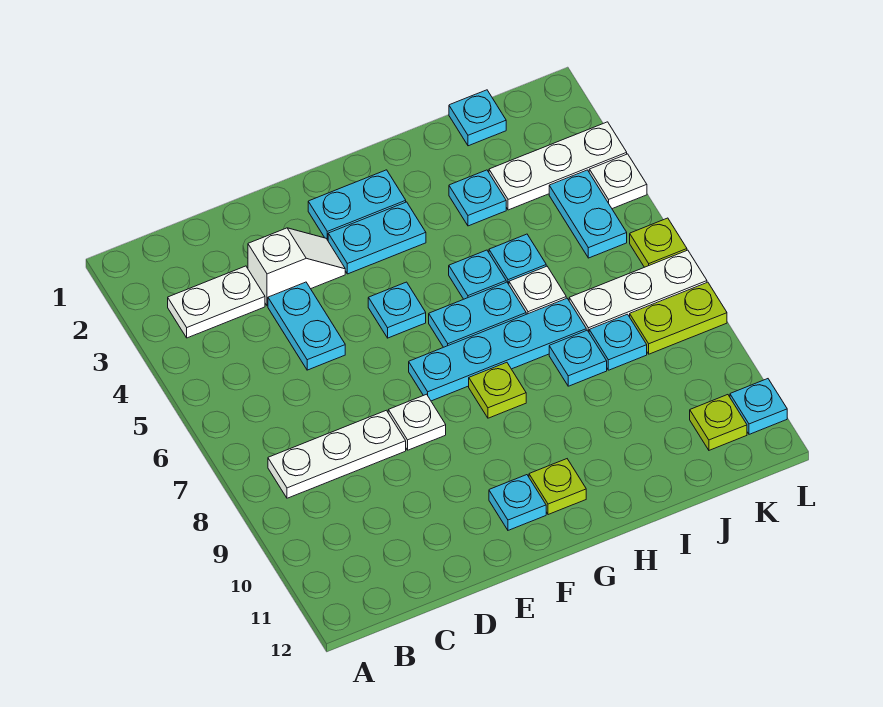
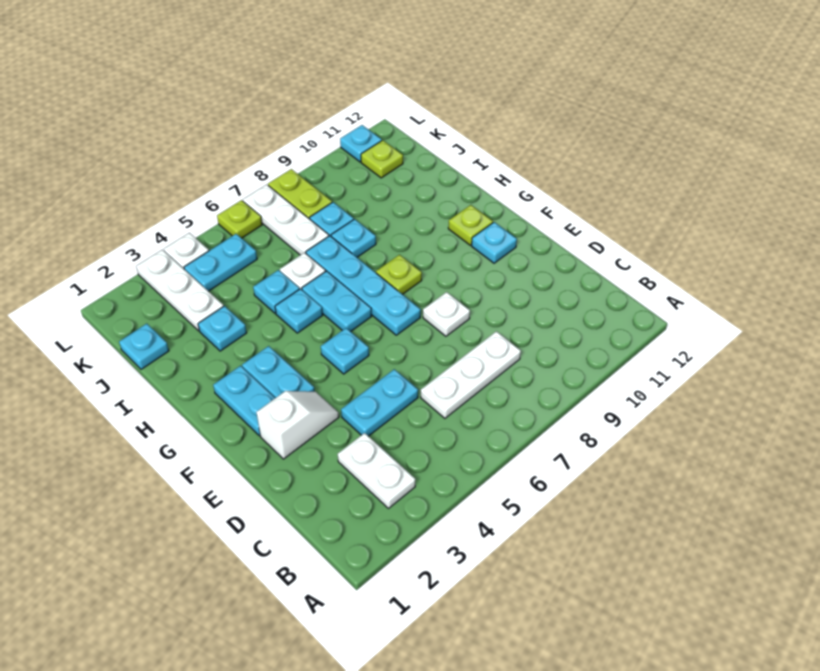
white plate B8:D8 level 1 -> white plate C6:C8 level 1
white slope D3:E3 level 1 top D -> white slope E2:E3 level 1 top 2

